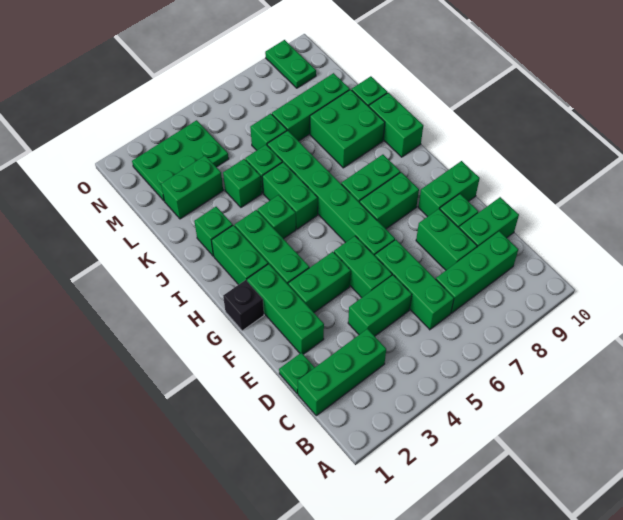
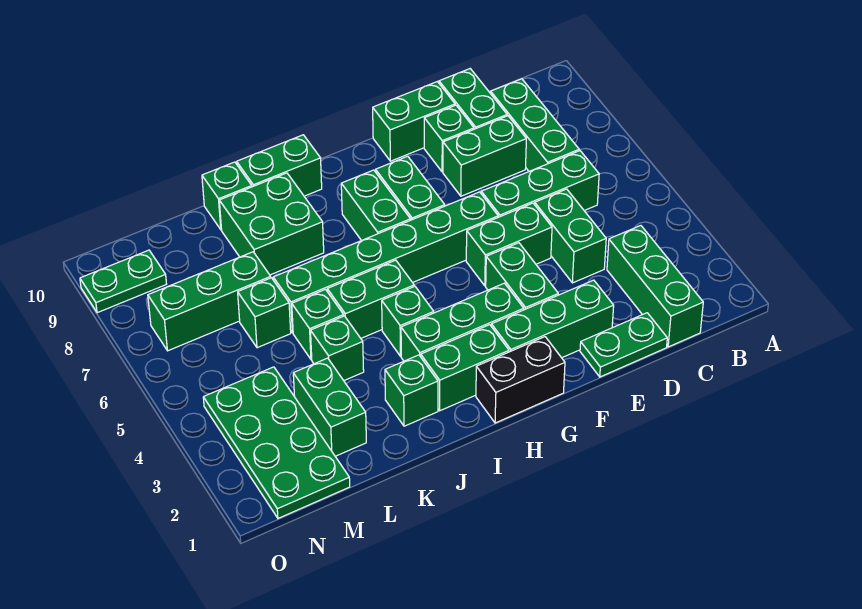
green plate D1 level 1 -> green plate D1:E1 level 1
green brick F9:F10 level 1 -> green brick E10:F10 level 1
black brick G1 level 1 -> black brick G1:H1 level 1
green brick L7:L9 level 1 -> green brick L7:N7 level 1
green plate M2:N4 level 1 -> green plate M1:N4 level 1

